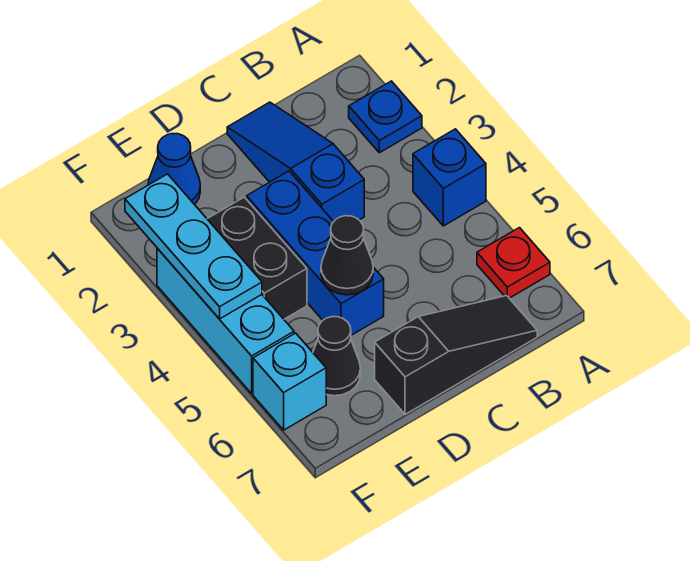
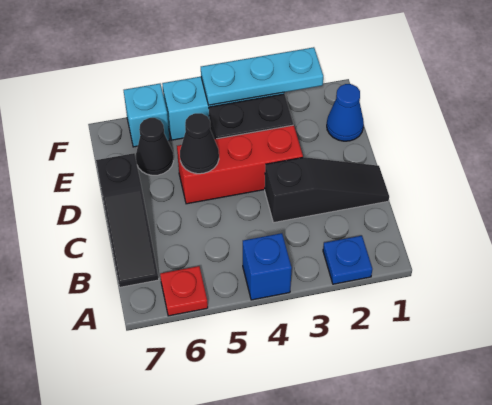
blue slope C1:C3 level 1 top 3 -> black slope C1:C3 level 1 top 3
blue brick D3:D5 level 1 -> red brick D3:D5 level 1

